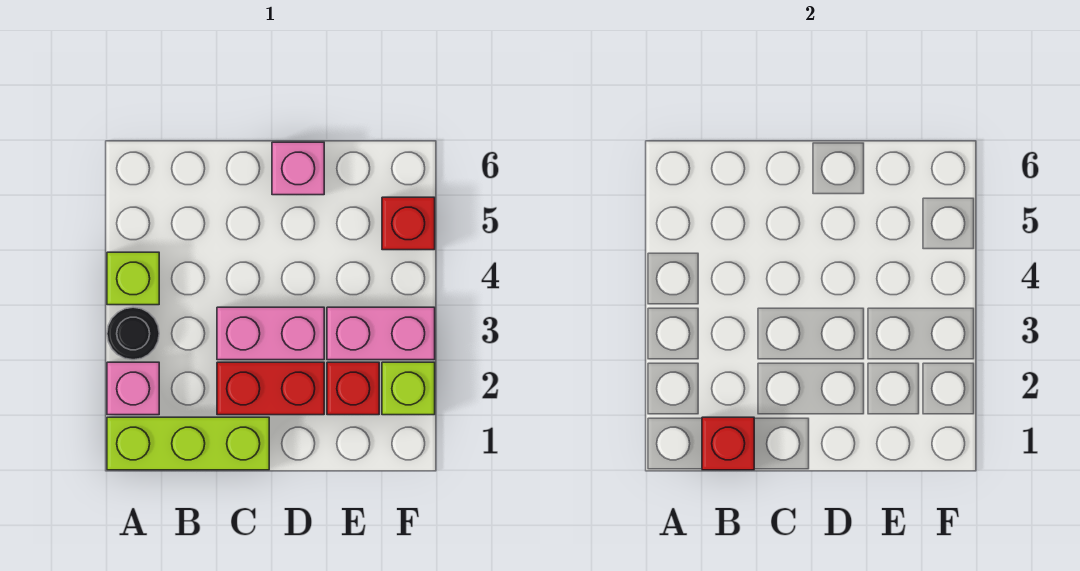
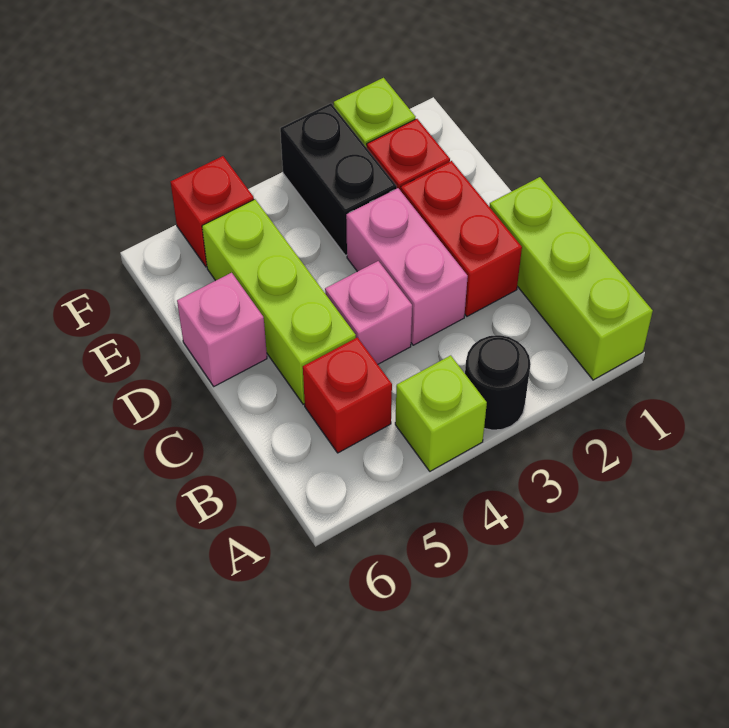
pink brick A2 level 1 -> pink brick C4 level 1
red brick B1 level 2 -> red brick B5 level 1
none -> lime brick C5:E5 level 1
pink brick E3:F3 level 1 -> black brick E3:F3 level 1

